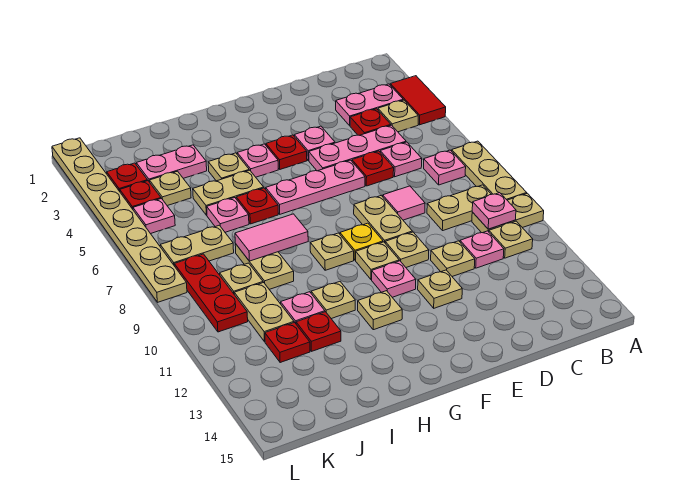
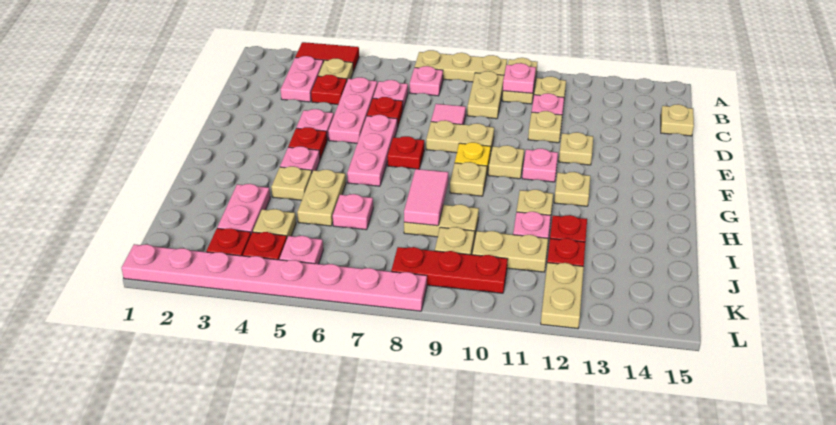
tan plate E10 level 1 -> tan plate C15 level 1
red plate H6 level 1 -> red plate F7 level 1
tan plate J7:K7 level 1 -> tan plate K12:L12 level 1
tan plate L1:L8 level 1 -> pink plate L1:L8 level 1

